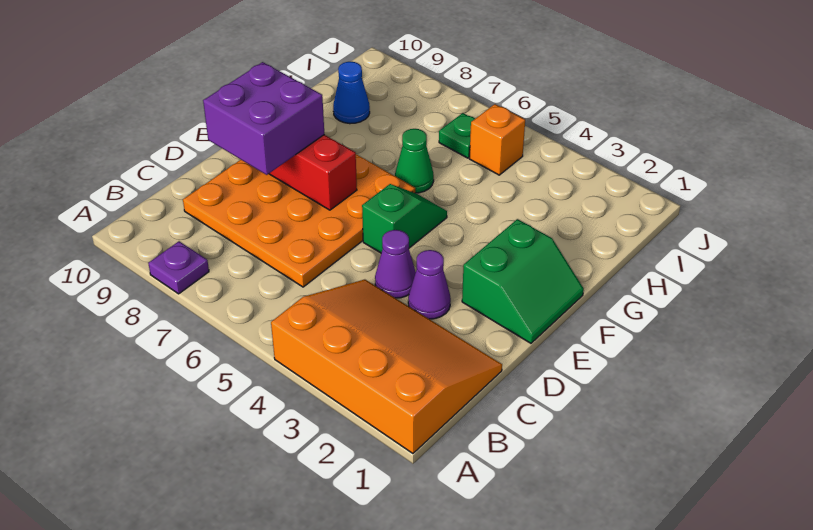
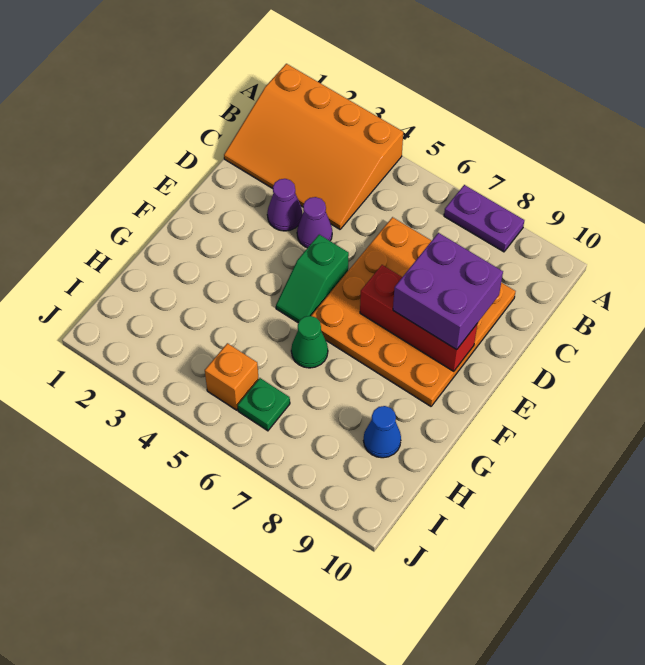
purple plate A8 level 1 -> purple plate A7:A8 level 1
green slope E1:F2 level 1 top 2 -> none

